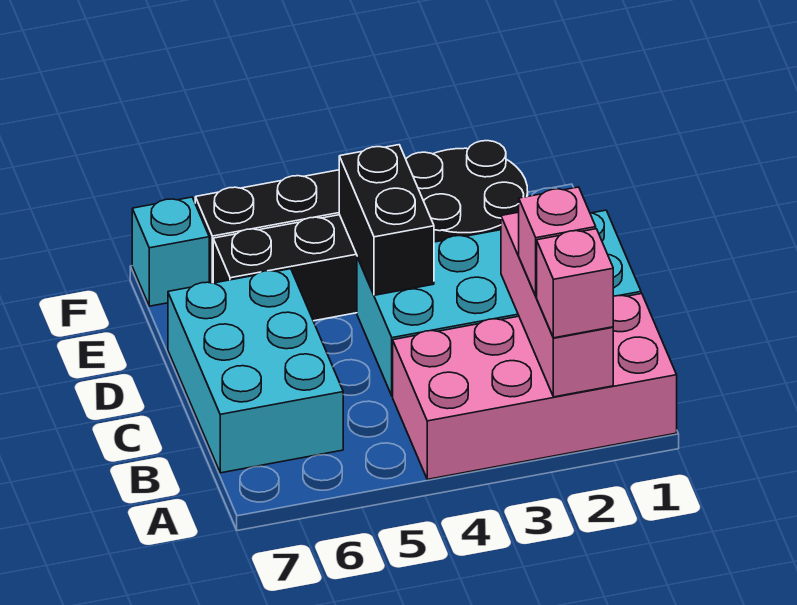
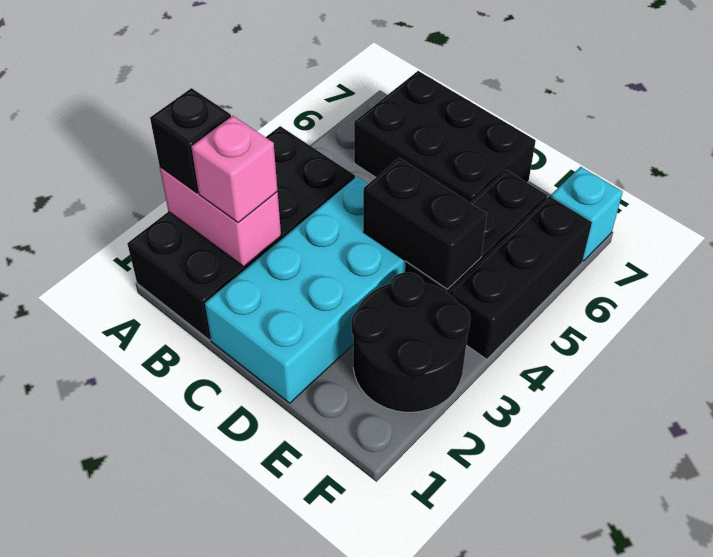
pink brick A1:B4 level 1 -> black brick A1:B4 level 1
pink brick A2:C2 level 2 -> pink brick A2:B2 level 2
pink brick A2 level 3 -> black brick A2 level 3
cyan brick B6:D7 level 1 -> black brick B6:D7 level 1

